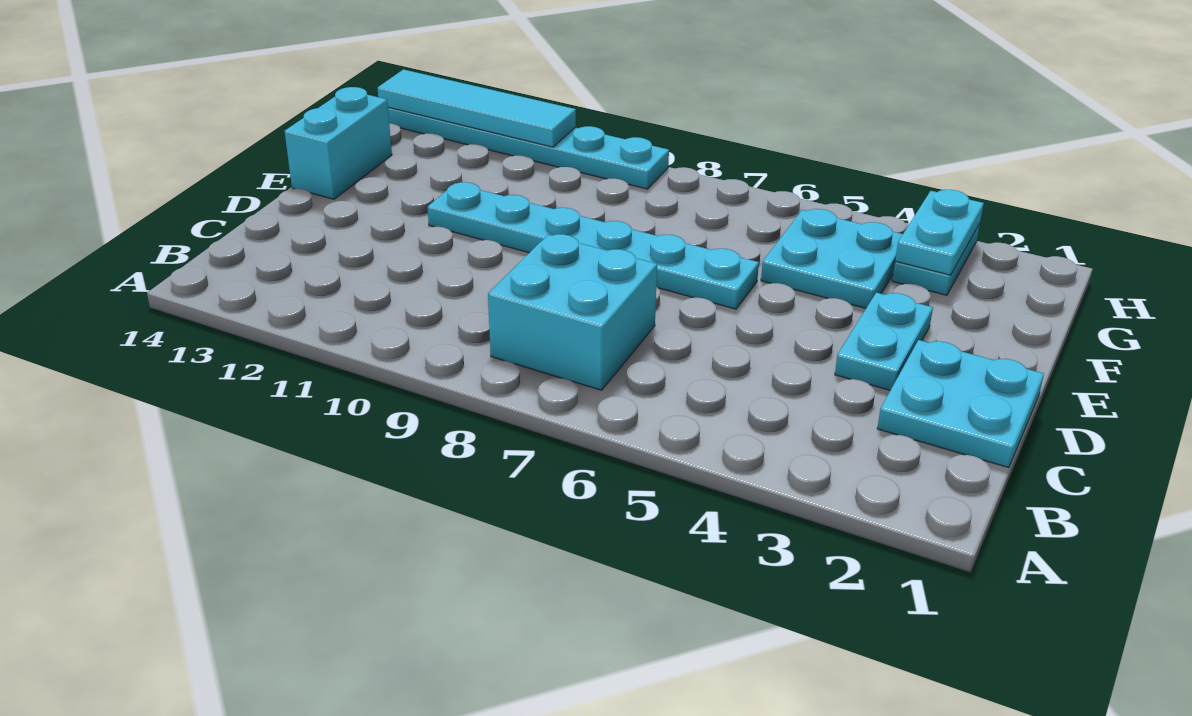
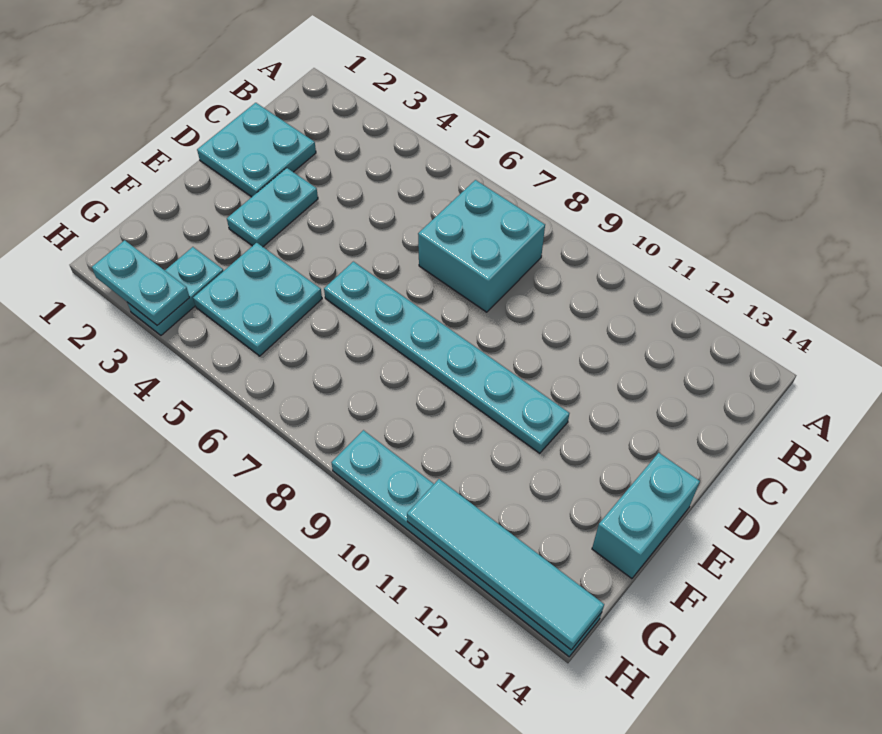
cyan plate G3:H3 level 2 -> cyan plate H2:H3 level 2

